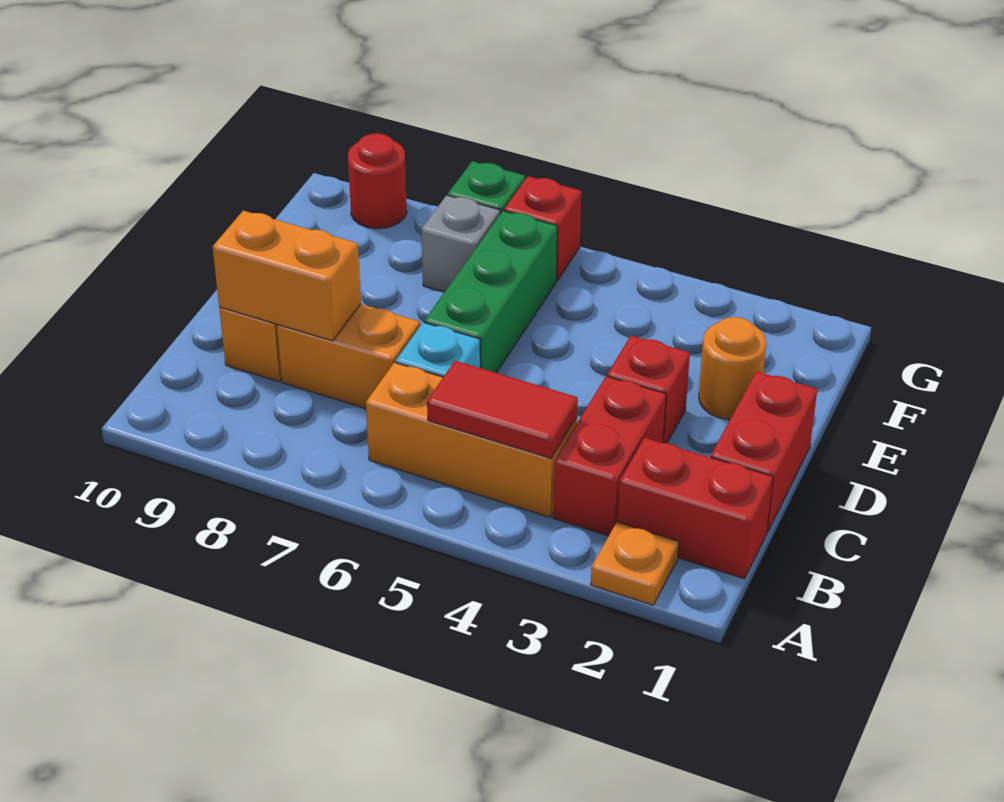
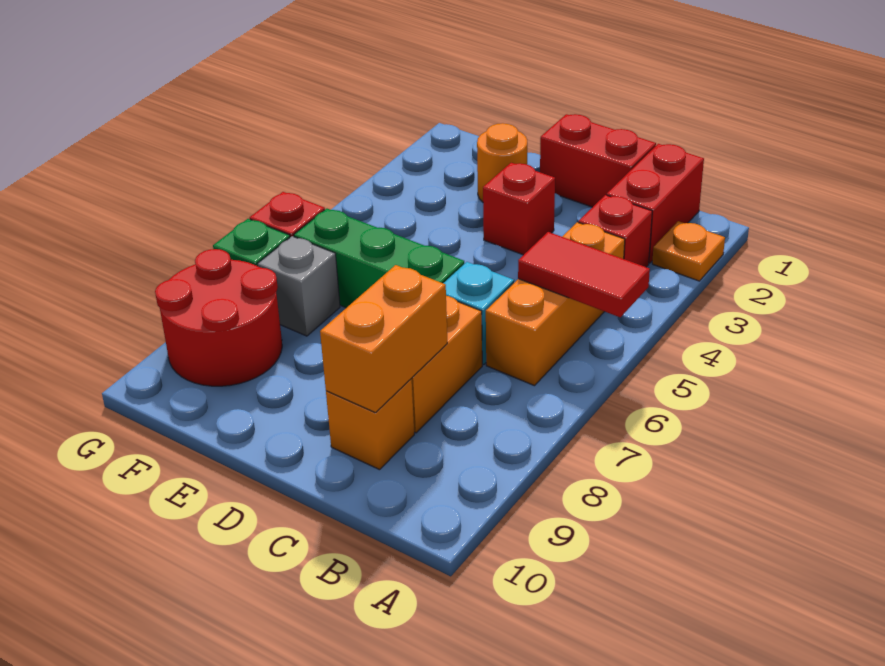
red brick B3:C3 level 1 -> red brick B3 level 1
red tile B4:B5 level 2 -> red tile A5:B5 level 2
red round brick G9 level 1 -> red round brick F8:G9 level 1

